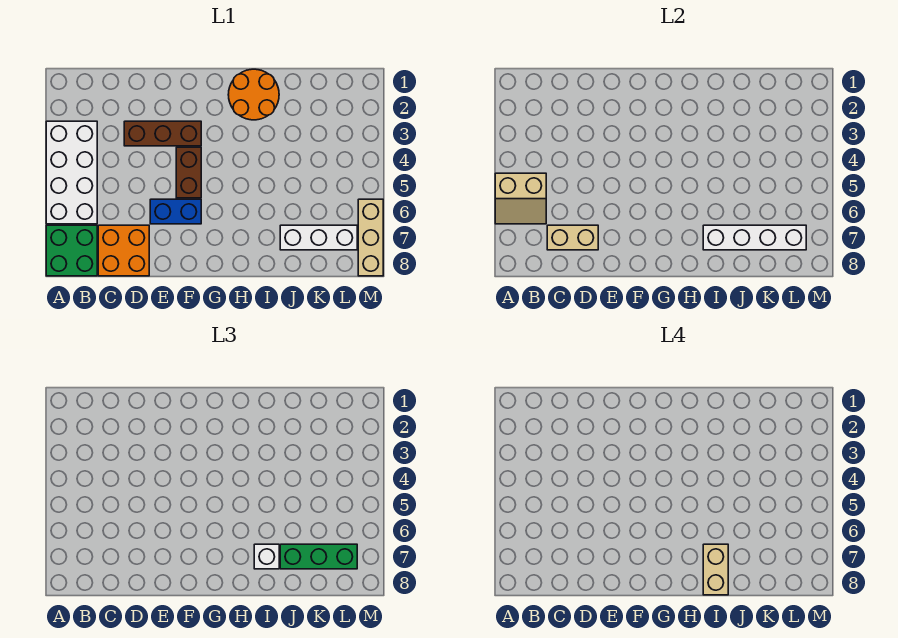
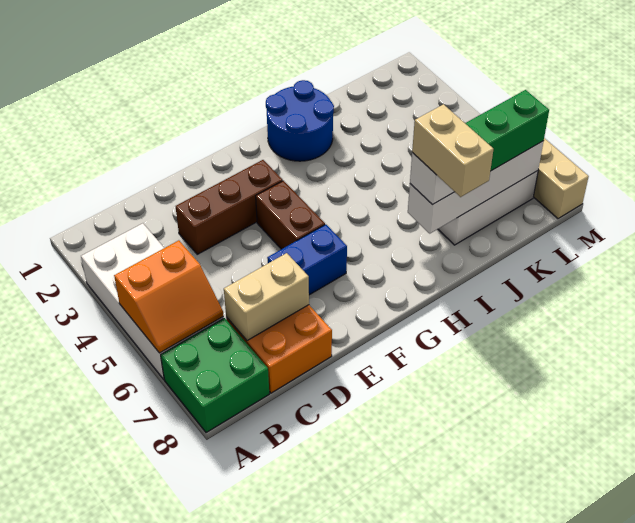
tan slope A5:B6 level 2 top 5 -> orange slope A5:B6 level 2 top 5
orange round brick H1:I2 level 1 -> blue round brick H1:I2 level 1

